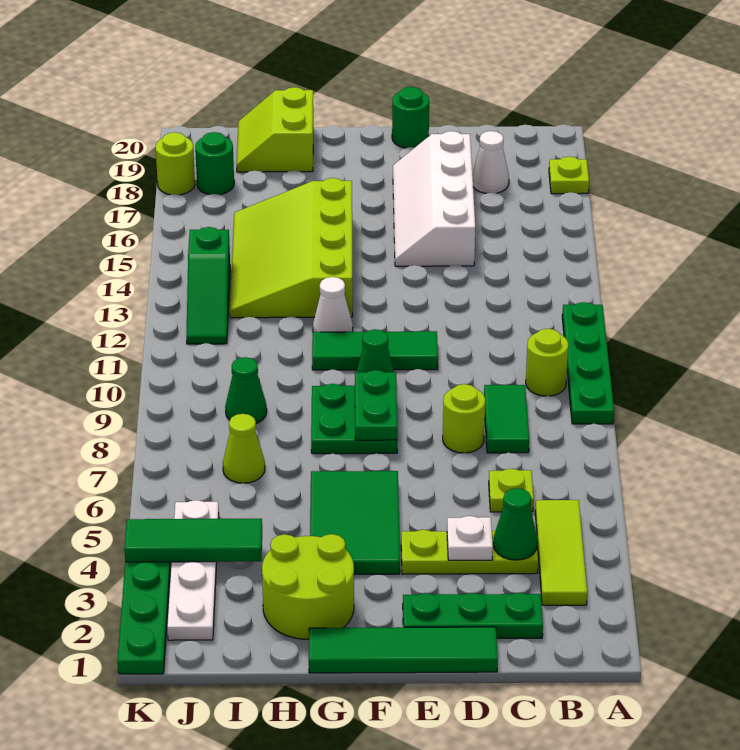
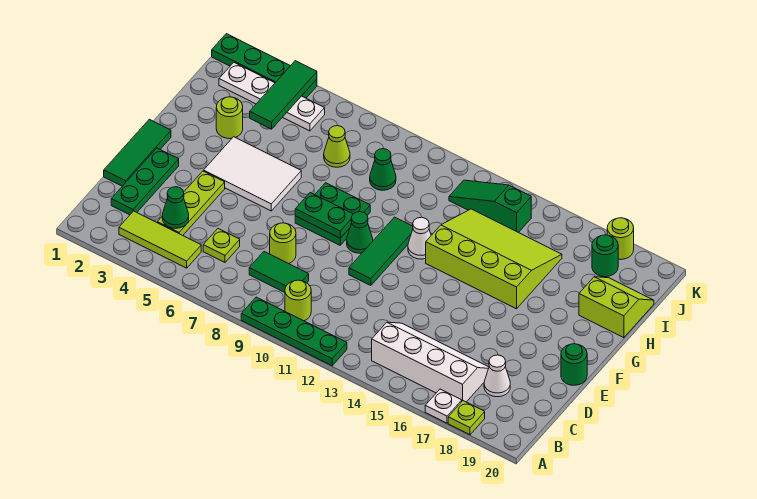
green tile D1:G1 level 1 -> green tile D1:F1 level 1
white plate D4 level 2 -> white plate A17 level 1
white slope D15:E18 level 1 top D -> white slope B14:C17 level 1 top B
green tile F4:G6 level 1 -> white tile F4:G6 level 1
lime round brick G2:H3 level 1 -> lime round brick H3 level 1

